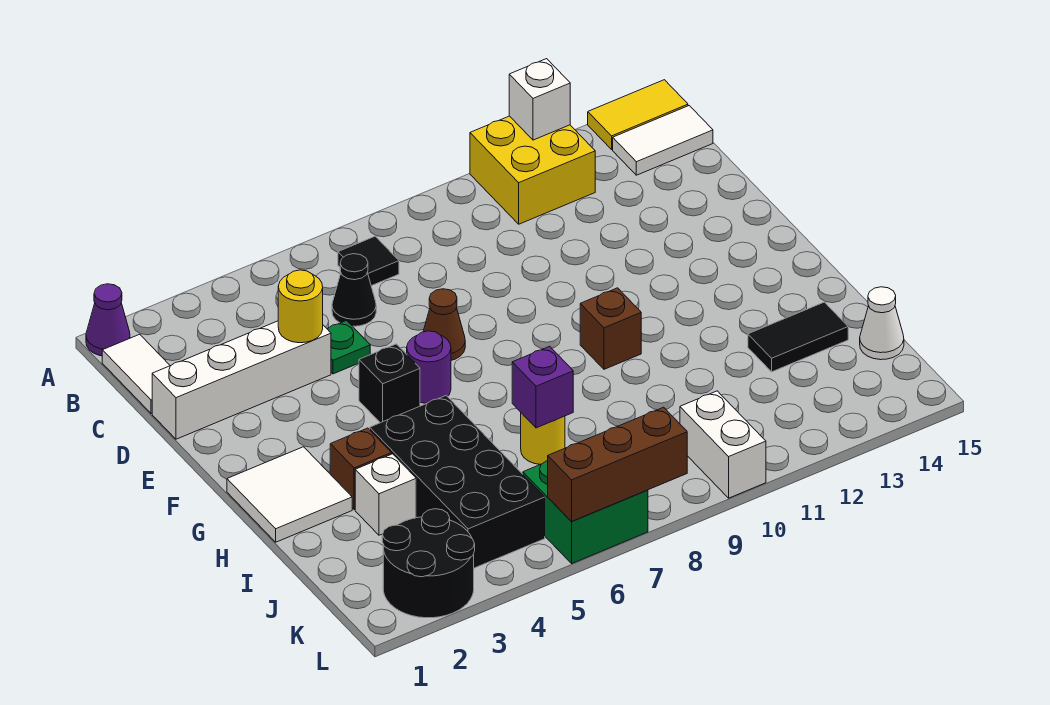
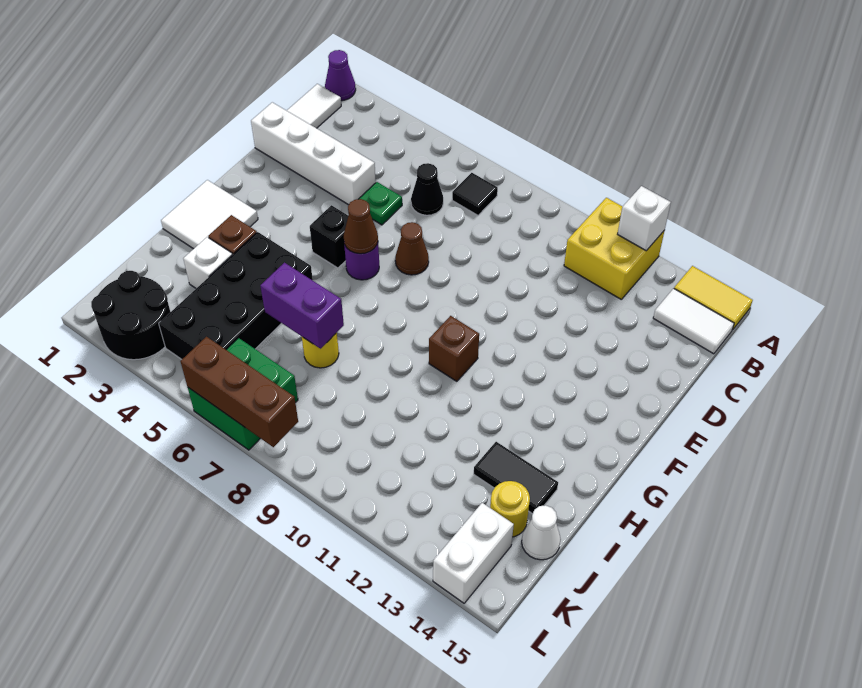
yellow round brick D4 level 2 -> yellow round brick J14 level 1
none -> brown cone F6 level 2
purple brick I7 level 2 -> purple brick I6:I7 level 2
white brick K10:L10 level 1 -> white brick K14:L14 level 1

